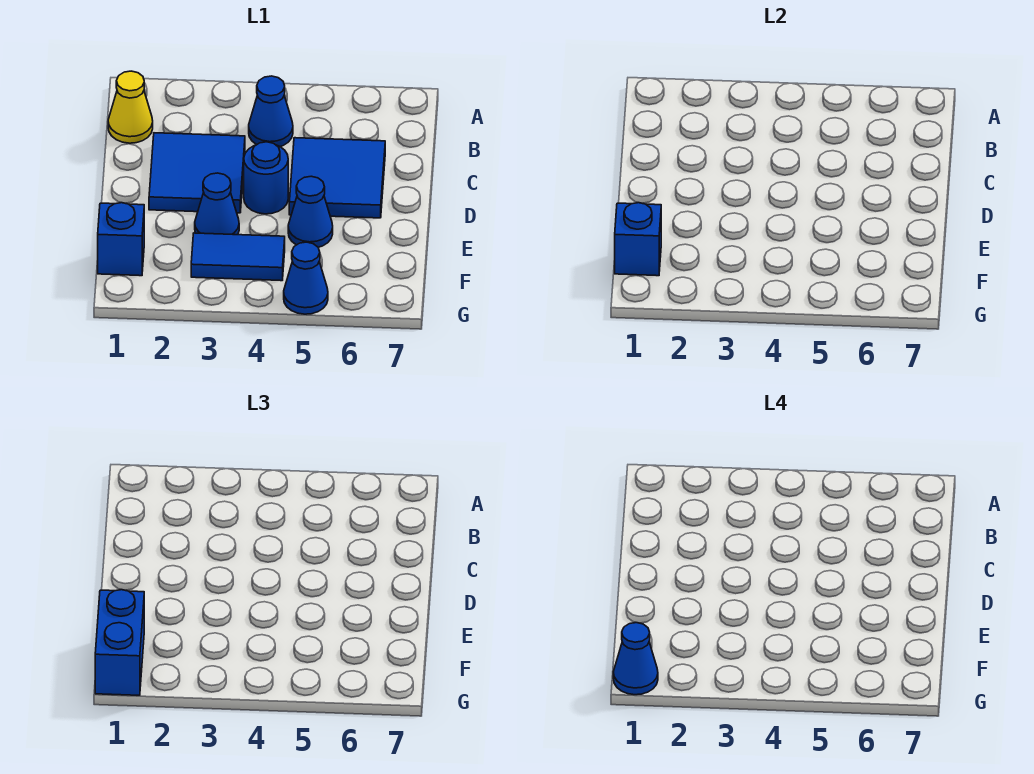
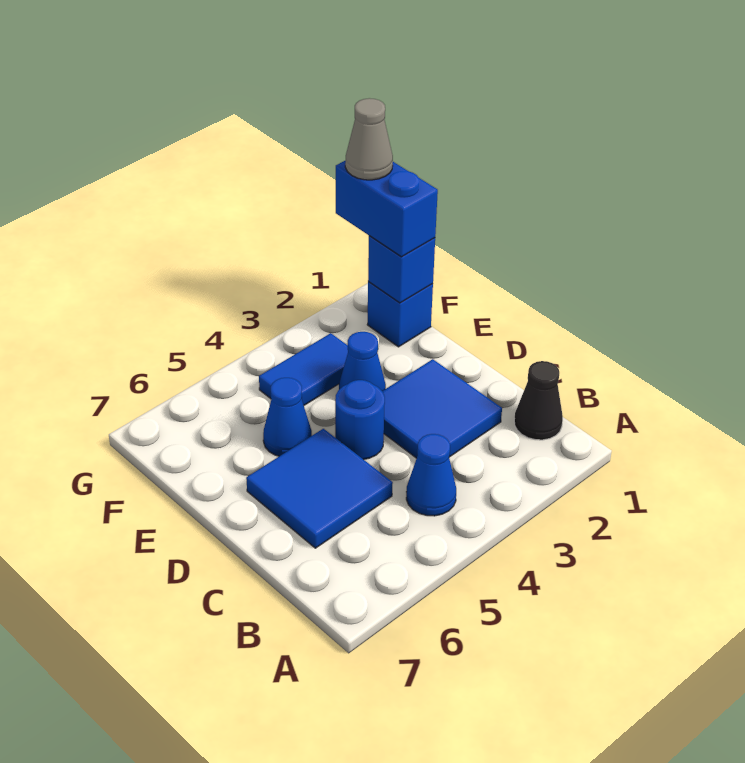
yellow cone B1 level 1 -> black cone B1 level 1
blue cone G1 level 4 -> grey cone G1 level 4
blue cone G5 level 1 -> none

